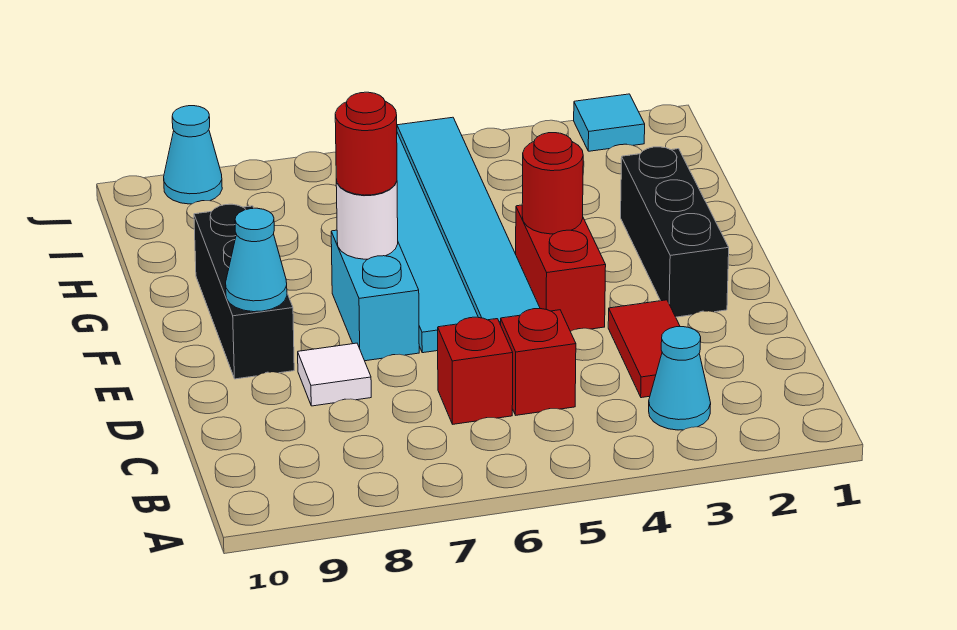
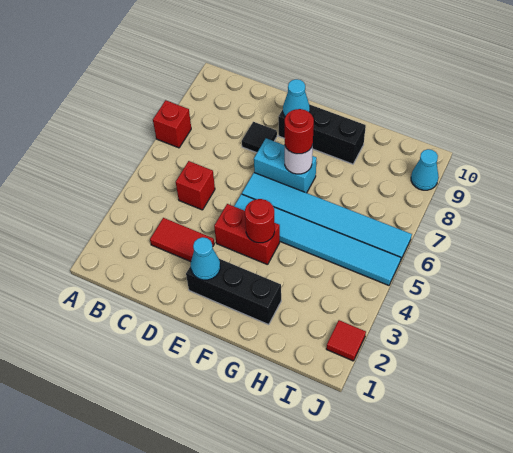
cyan cone B3 level 1 -> cyan cone E2 level 2
red brick C6 level 1 -> red brick A7 level 1
white tile D8 level 1 -> black tile D8 level 1
cyan tile J2 level 1 -> red tile J2 level 1

